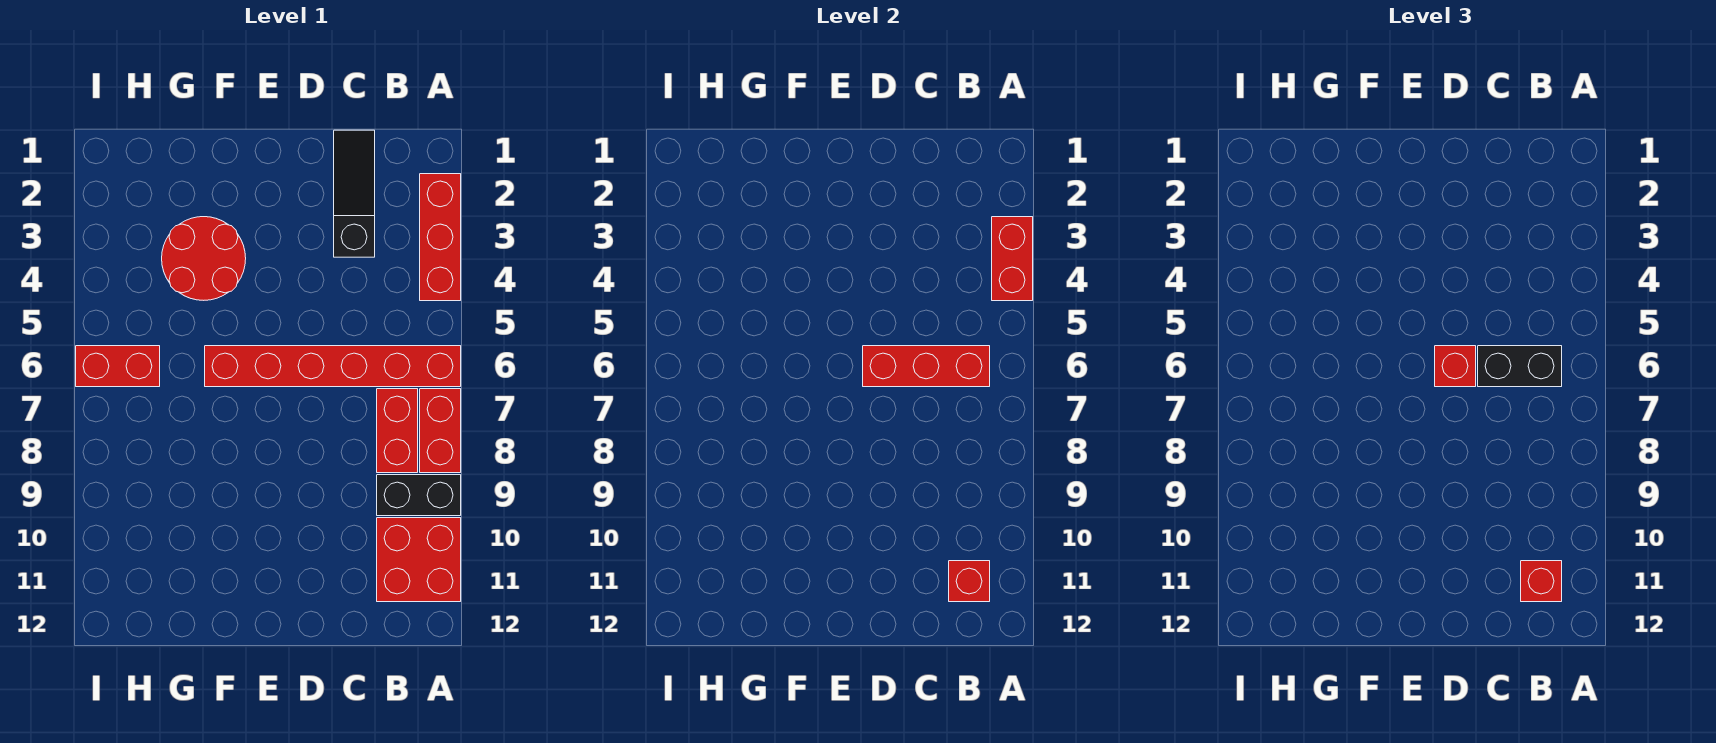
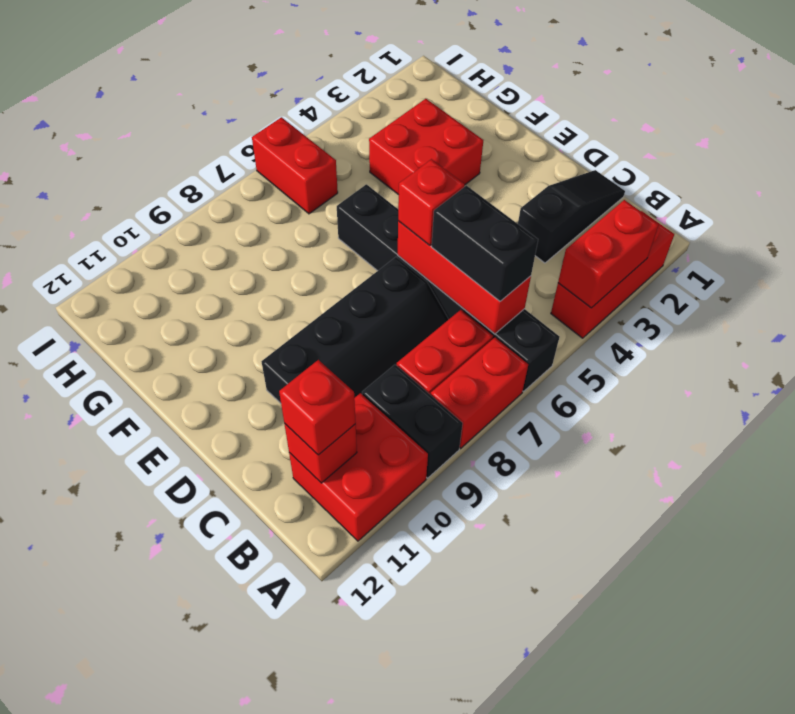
red brick A6:F6 level 1 -> black brick A6:F6 level 1
none -> black slope C7:D10 level 1 top D
red round brick F3:G4 level 1 -> red brick F3:G4 level 1

